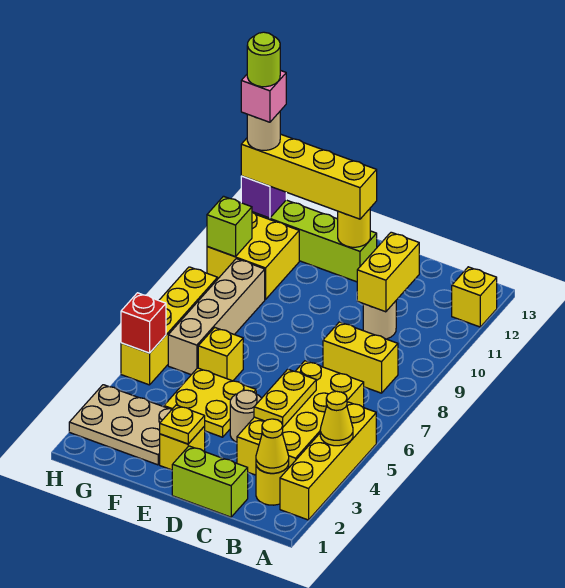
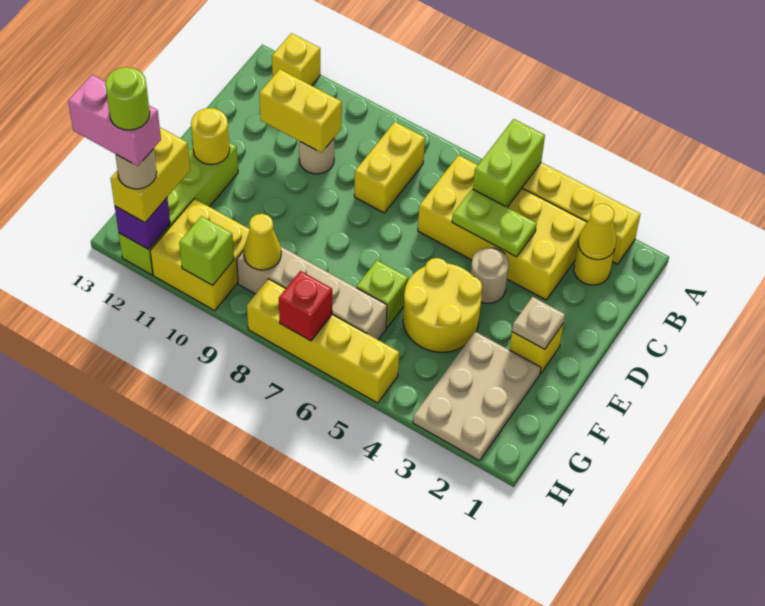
yellow cone A4 level 2 -> yellow cone G9 level 2
lime brick C1:D1 level 1 -> lime brick A5:B5 level 2
yellow plate C4:C5 level 2 -> lime plate C4:C5 level 2
yellow plate E2 level 2 -> tan plate E2 level 2
yellow plate E4:F5 level 1 -> yellow round brick E4:F5 level 1
yellow brick E12:H12 level 3 -> yellow brick G12:H12 level 3
yellow brick F6 level 1 -> lime brick F6 level 1
red brick H5 level 2 -> red brick H7 level 2
pink brick H12 level 5 -> pink brick H12:H13 level 5

